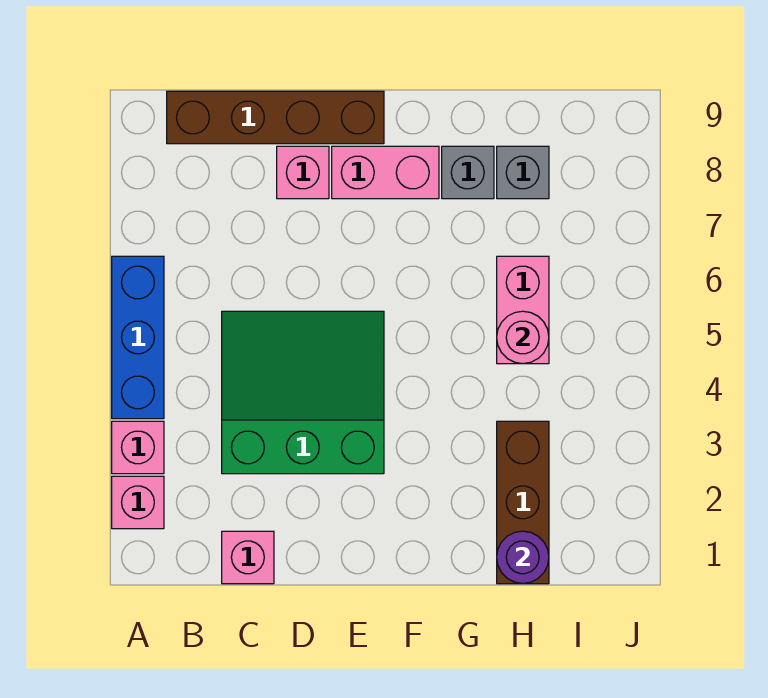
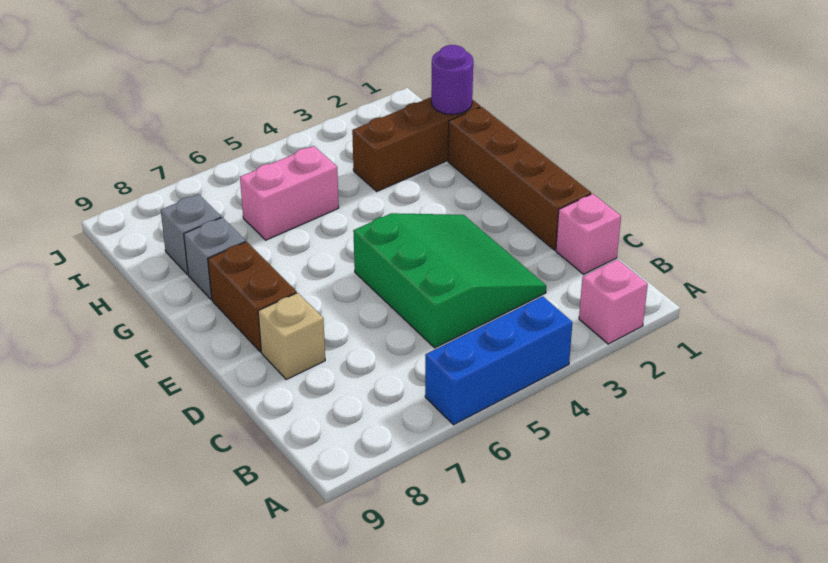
pink brick A3 level 1 -> none
brown brick B9:E9 level 1 -> brown brick D1:G1 level 1
green slope C3:E5 level 1 top 3 -> green slope C3:E5 level 1 top 5
pink brick D8 level 1 -> tan brick D8 level 1
pink brick E8:F8 level 1 -> brown brick E8:F8 level 1
pink round brick H5 level 2 -> none

